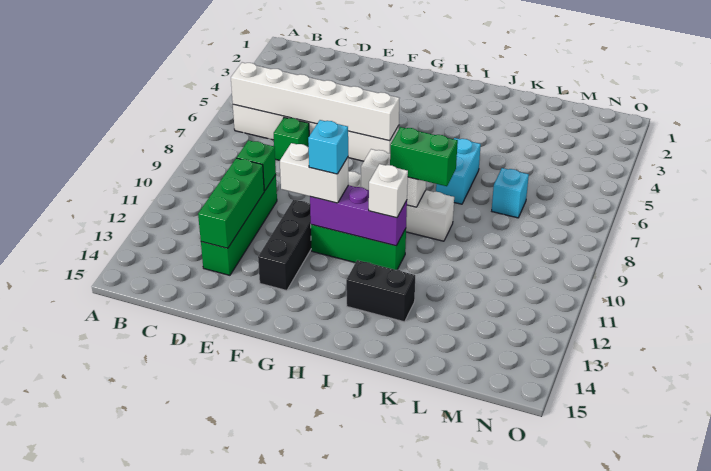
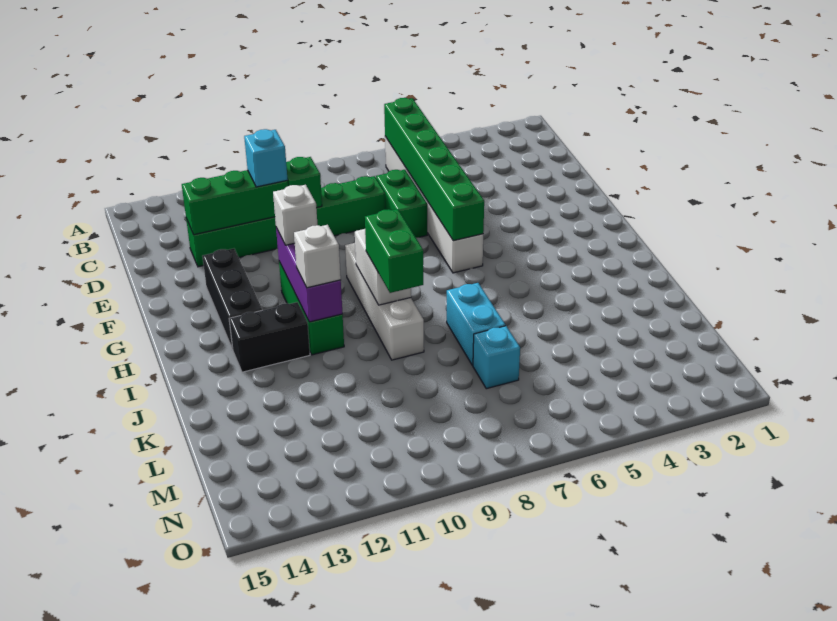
white brick B6:G6 level 2 -> green brick B6:G6 level 2
green brick D7 level 1 -> green brick D7:E7 level 1
green brick D10:D13 level 1 -> green brick D8:D13 level 1
black brick F11:F13 level 1 -> black brick F13:H13 level 1
white brick F11:G11 level 3 -> white brick G11 level 3
cyan brick G11 level 4 -> cyan brick D11 level 3
black brick I13:J13 level 1 -> black brick I12:I13 level 1
cyan brick J6:J7 level 1 -> cyan brick J7:K7 level 1

